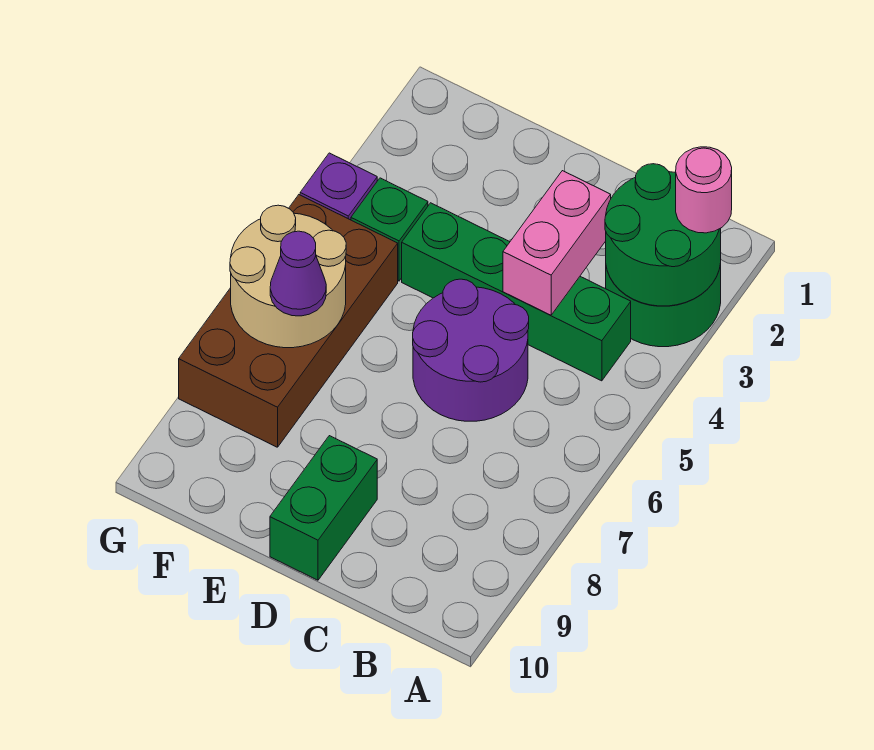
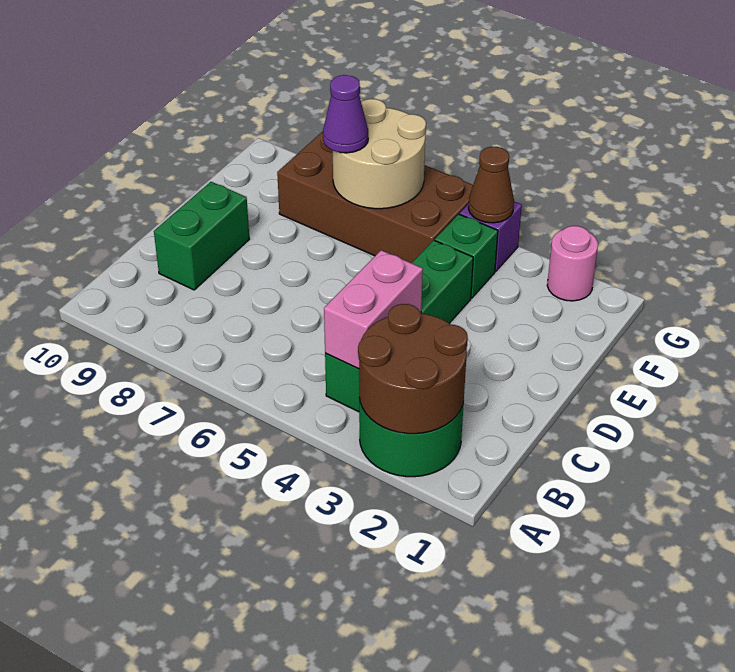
green round brick A2:B3 level 2 -> brown round brick A2:B3 level 2
pink round brick A2 level 3 -> pink round brick G2 level 1
pink brick C3:C4 level 2 -> pink brick B4:C4 level 2
purple round brick C5:D6 level 1 -> none
green brick D9:D10 level 1 -> green brick C9:D9 level 1
none -> brown cone G4 level 2

